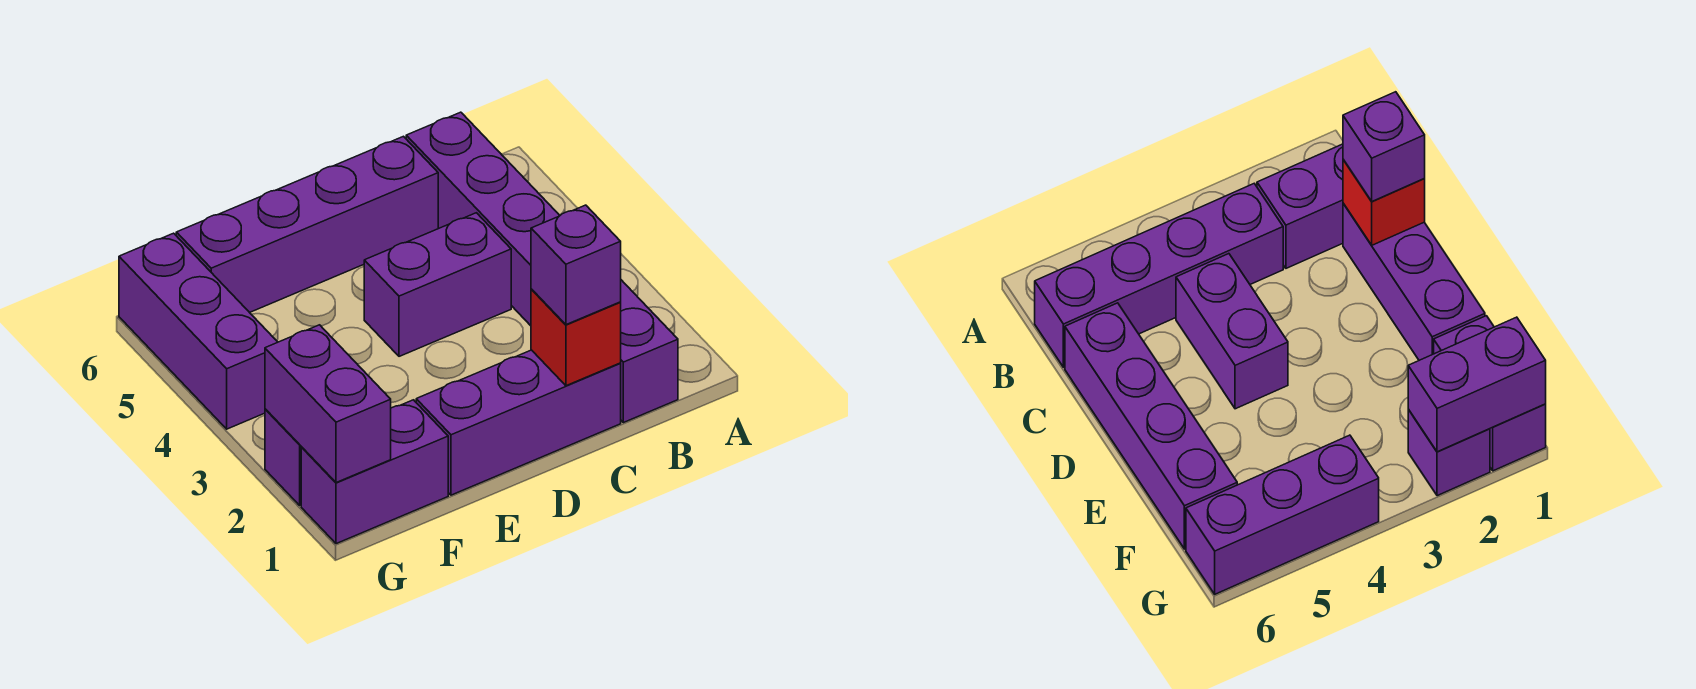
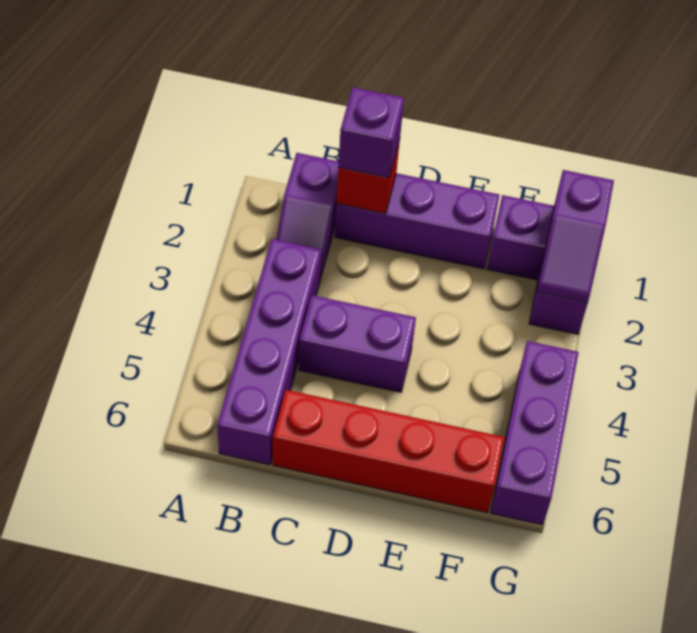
purple brick B1:B2 level 1 -> purple slope B1:B2 level 1 top 1
purple brick C6:F6 level 1 -> red brick C6:F6 level 1
purple brick G1:G2 level 2 -> purple slope G1:G2 level 2 top 1

